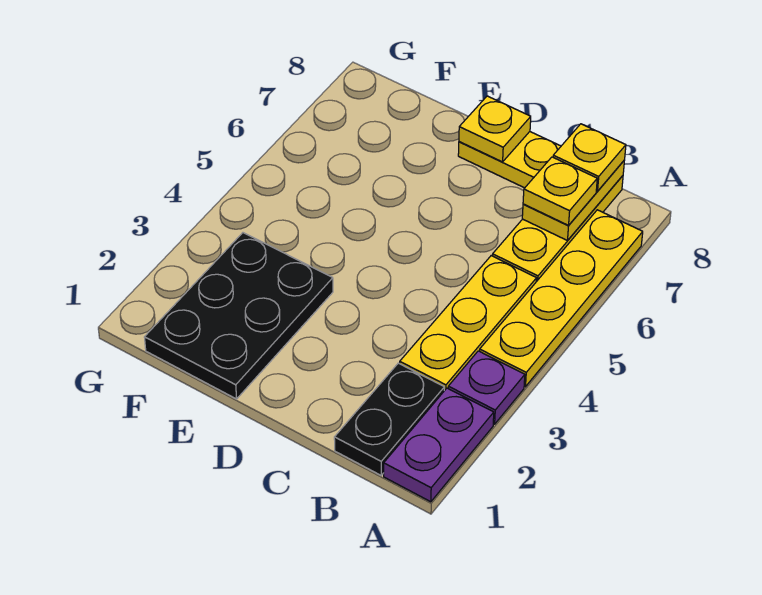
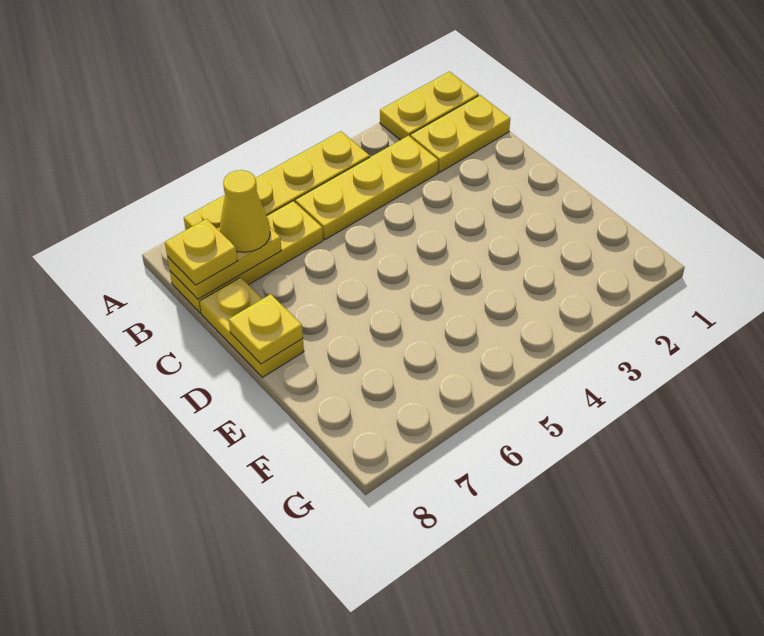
purple plate A1:A2 level 1 -> yellow plate A1:A2 level 1
purple plate A3 level 1 -> none
black plate B1:B2 level 1 -> yellow plate B1:B2 level 1
yellow plate B7 level 3 -> yellow cone B7 level 3
black plate E1:F3 level 1 -> none

